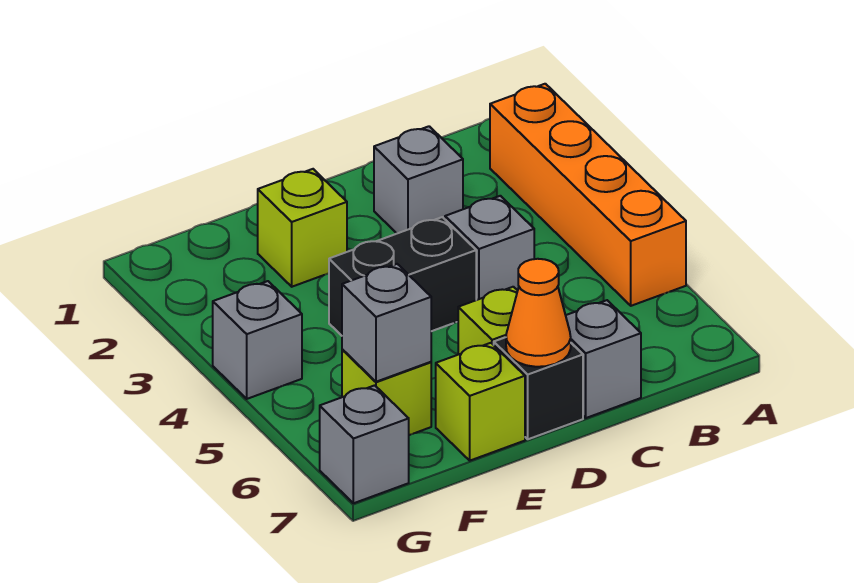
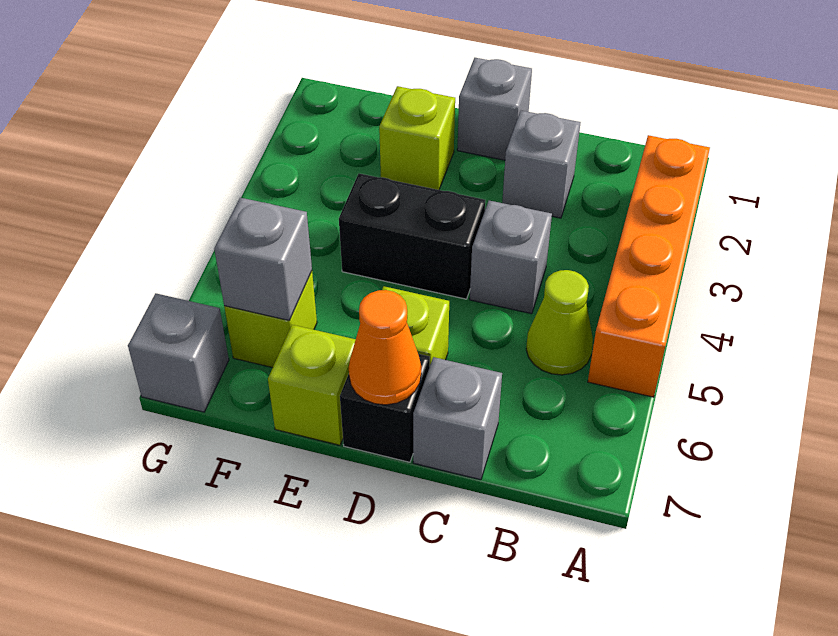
none -> lime cone B5 level 1
grey brick G4 level 1 -> grey brick D1 level 1

